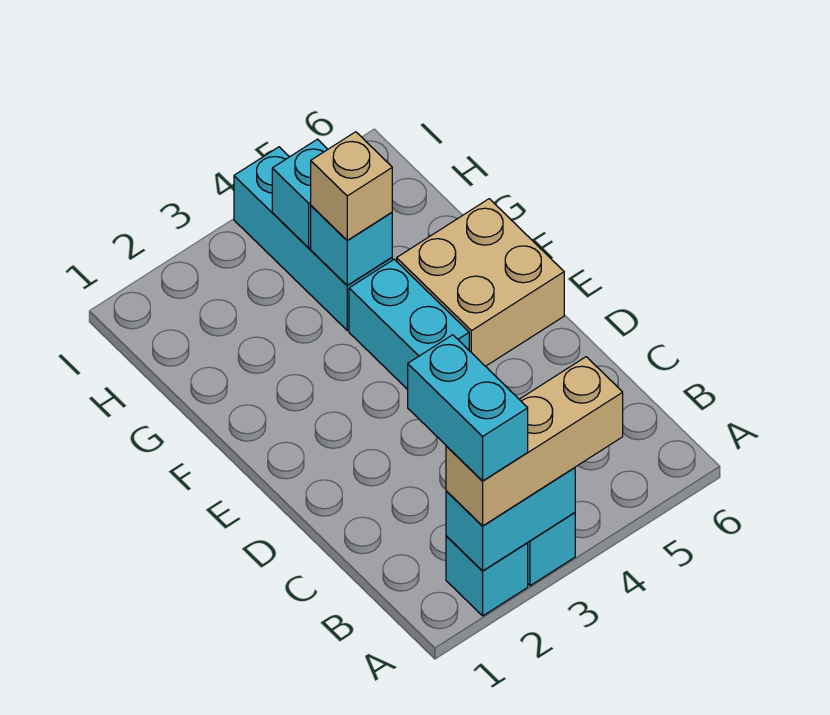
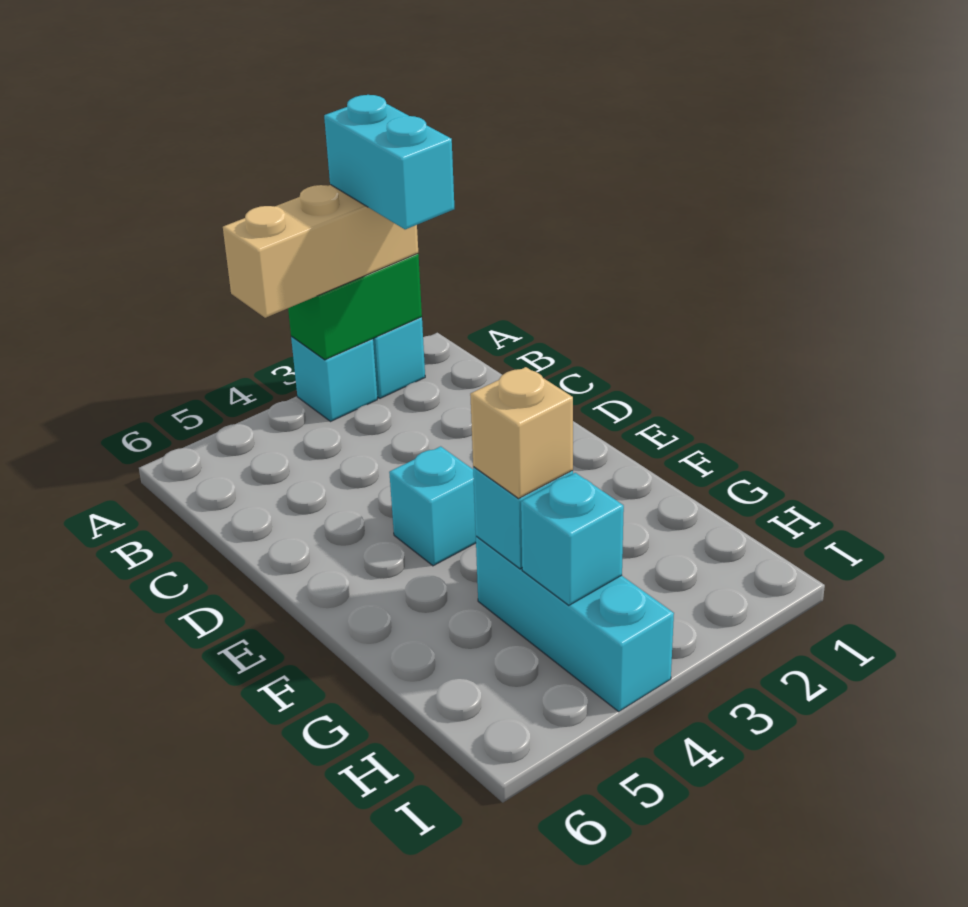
cyan brick A2:A3 level 2 -> green brick A2:A3 level 2
cyan brick E4:F4 level 1 -> cyan brick E4 level 1
tan brick E5:F6 level 1 -> none

